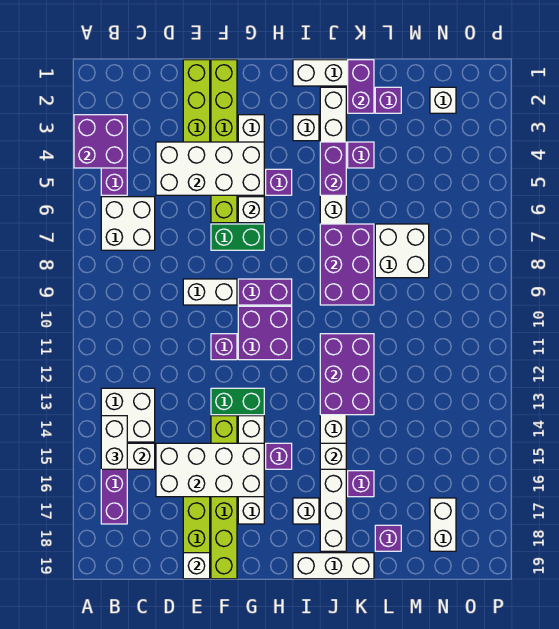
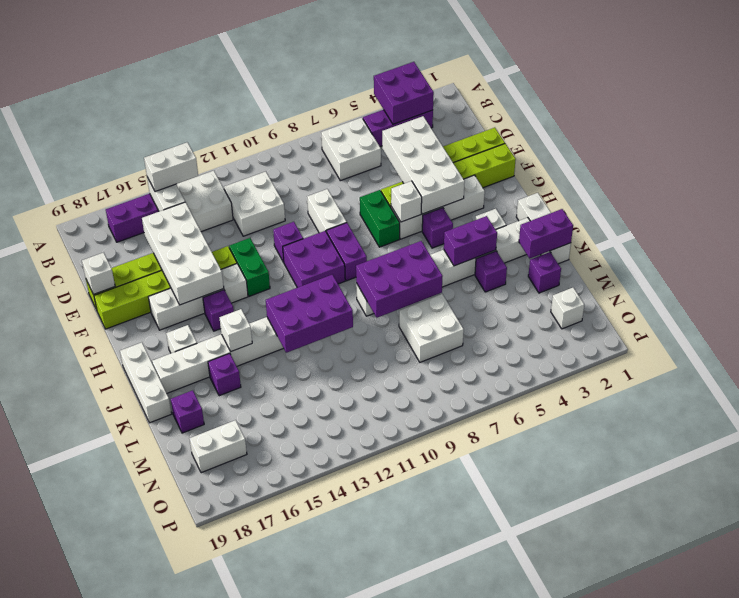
none -> white brick C11:D12 level 1

